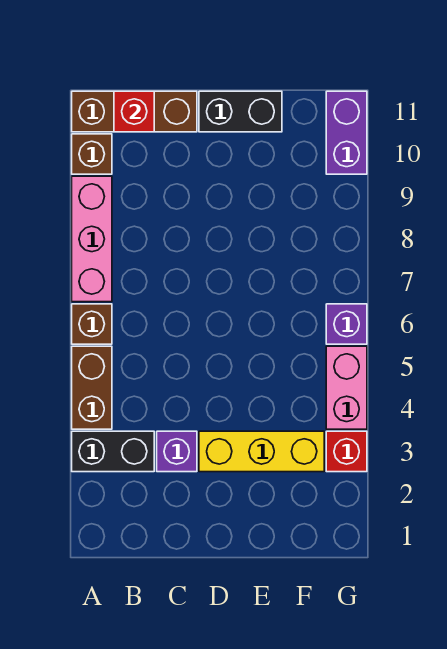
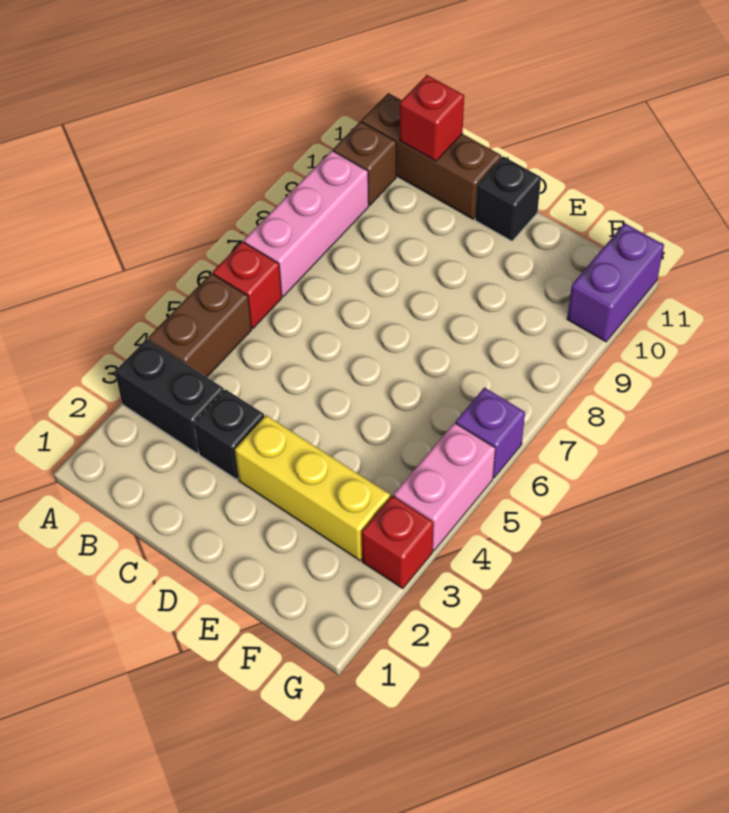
brown brick A6 level 1 -> red brick A6 level 1
purple brick C3 level 1 -> black brick C3 level 1
black brick D11:E11 level 1 -> black brick D11 level 1

